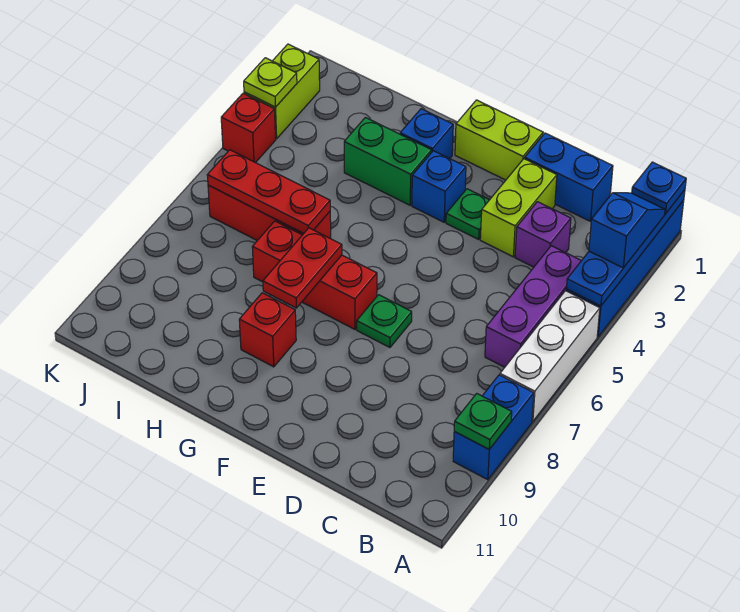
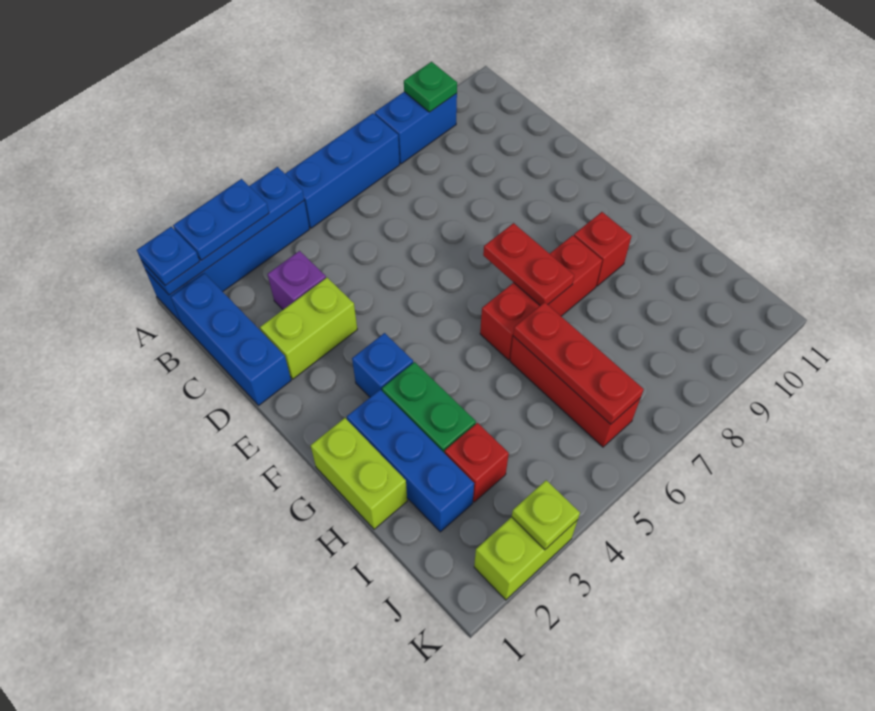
blue slope A2:A3 level 3 top 3 -> blue plate A2:A3 level 3
white brick A5:A7 level 1 -> blue brick A5:A7 level 1
purple brick B4:B6 level 1 -> none
blue brick C1:D1 level 1 -> blue brick B1:D1 level 1
lime brick E1:F1 level 1 -> lime brick G1:H1 level 1
green plate E3 level 1 -> none
green plate E7 level 1 -> none
red brick F7:H7 level 1 -> red brick G6:G8 level 1
blue brick G2 level 1 -> blue brick G2:I2 level 1
red plate G7:G8 level 2 -> red plate F7:G7 level 2
red brick K4 level 1 -> red brick I3 level 1

